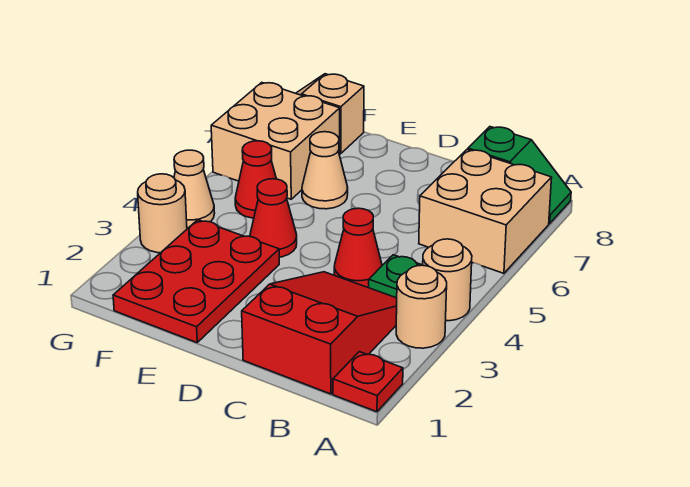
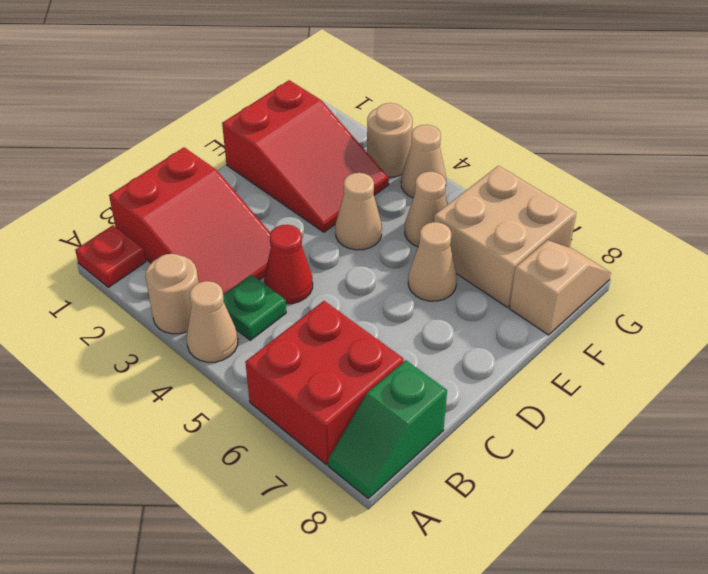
tan round brick A4 level 1 -> tan cone A4 level 1
tan brick A6:B7 level 1 -> red brick A6:B7 level 1
red plate E1:F3 level 1 -> red slope E1:F3 level 1 top 1
red cone E4 level 1 -> tan cone E4 level 1
red cone F5 level 1 -> tan cone F5 level 1

